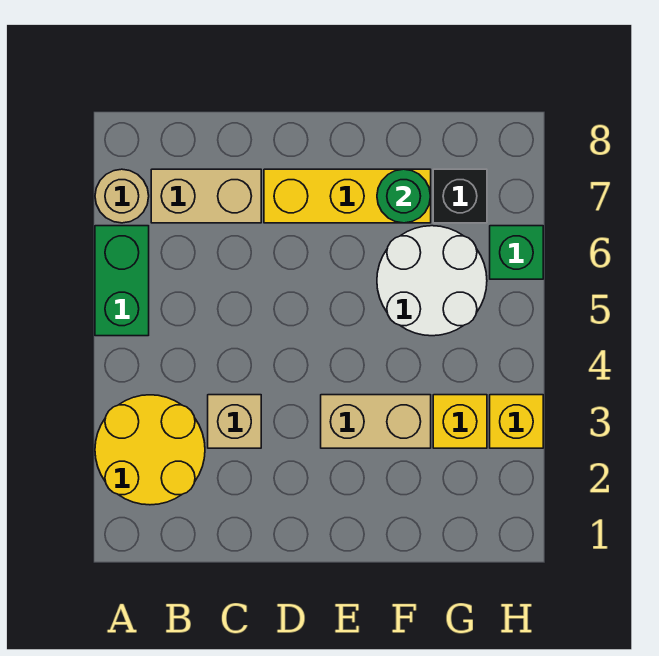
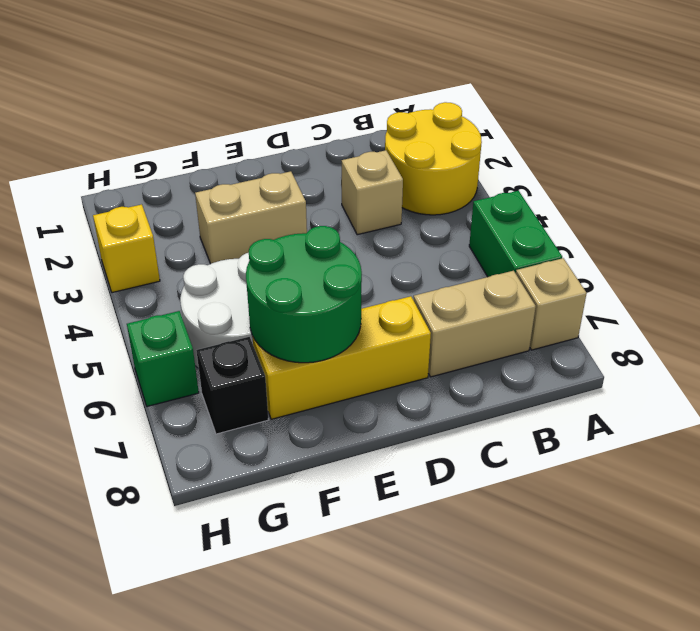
tan round brick A7 level 1 -> tan brick A7 level 1
green round brick F7 level 2 -> green round brick E6:F7 level 2
yellow brick G3 level 1 -> none

